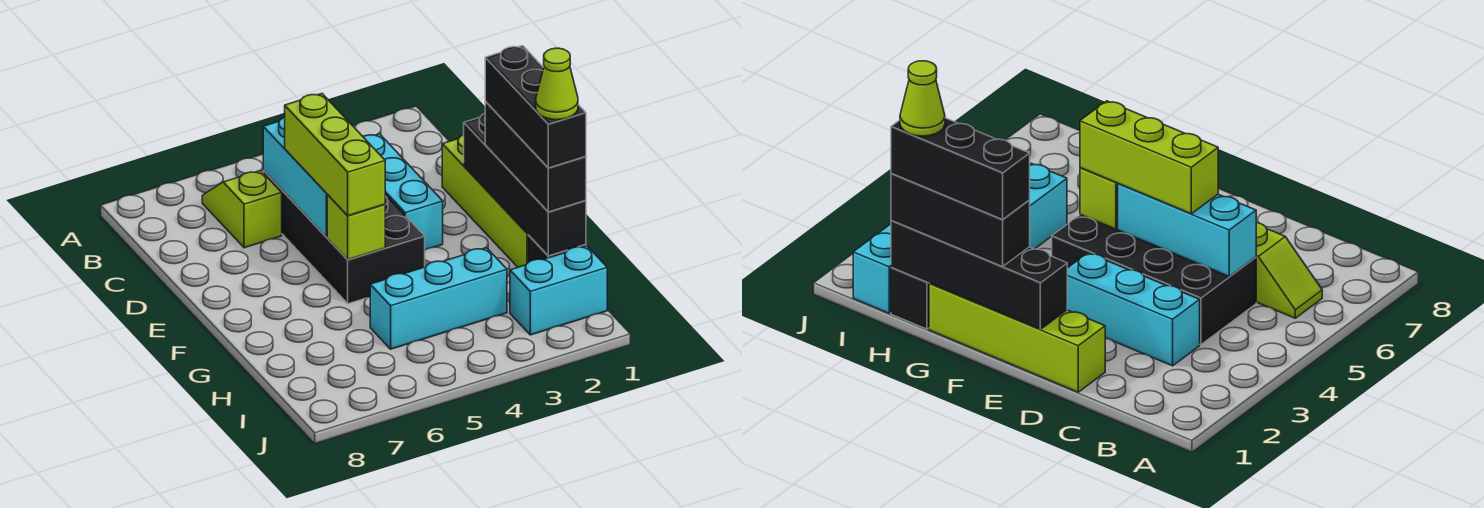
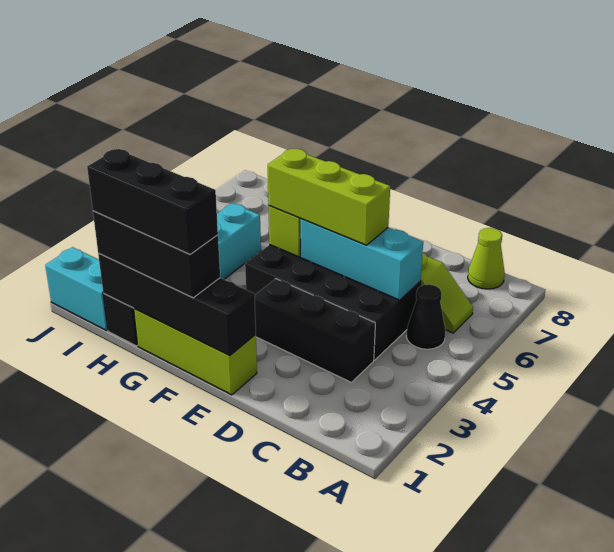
none -> black cone B5 level 1
cyan brick C3:E3 level 1 -> black brick C3:E3 level 1
lime brick D1:G1 level 1 -> lime brick E1:G1 level 1
lime cone H1 level 5 -> lime cone B8 level 1
cyan brick I1:I2 level 1 -> cyan brick I1:J1 level 1

